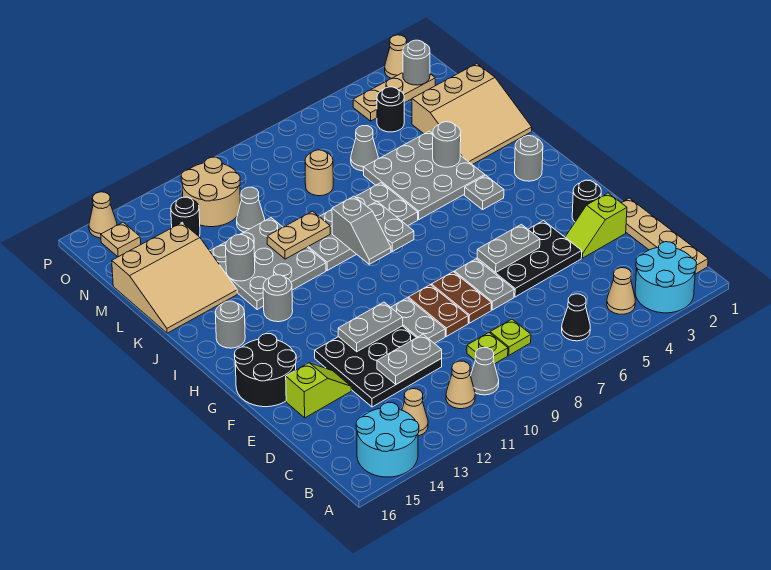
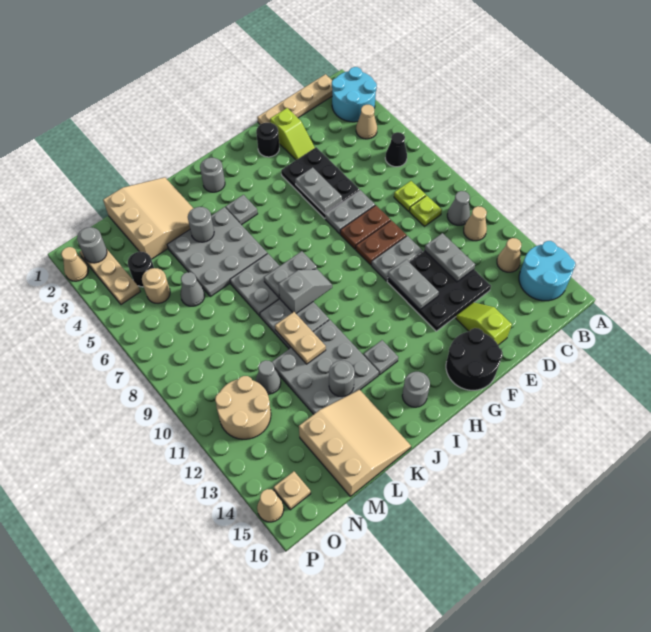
grey round brick I13 level 1 -> grey plate I13 level 1
tan round brick M8 level 1 -> tan round brick N5 level 1
black round brick N13 level 1 -> none

